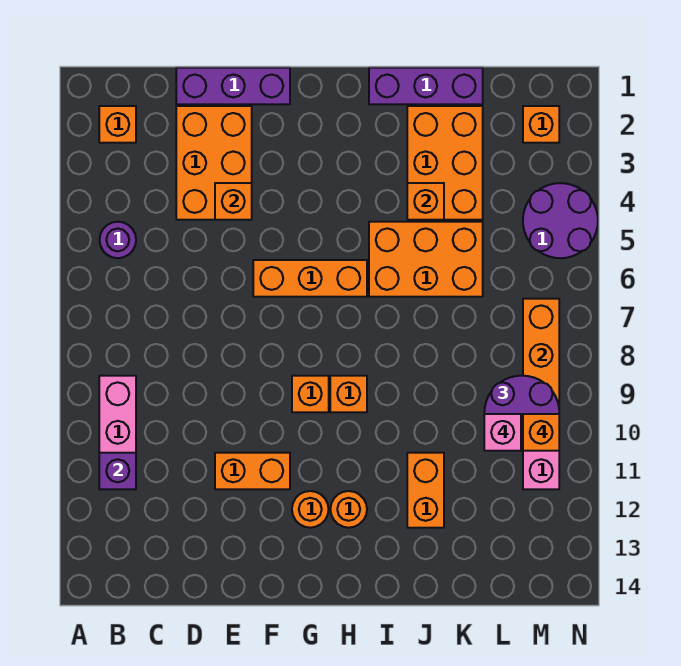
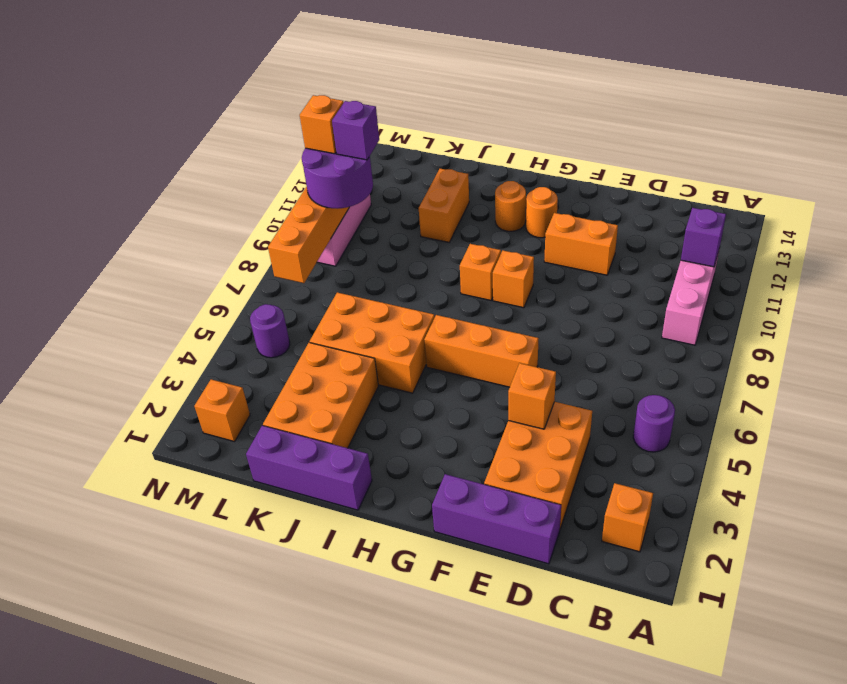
orange brick J4 level 2 -> none
pink brick L10 level 4 -> purple brick L10 level 4
purple round brick M4:N5 level 1 -> purple round brick M5 level 1

